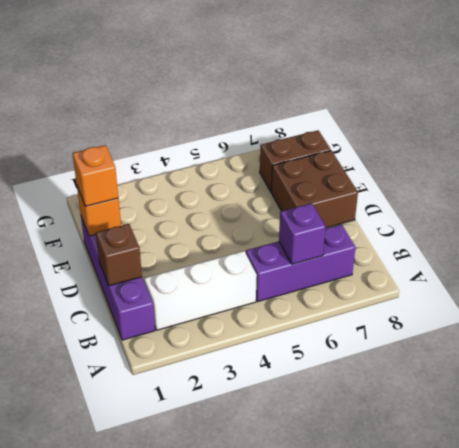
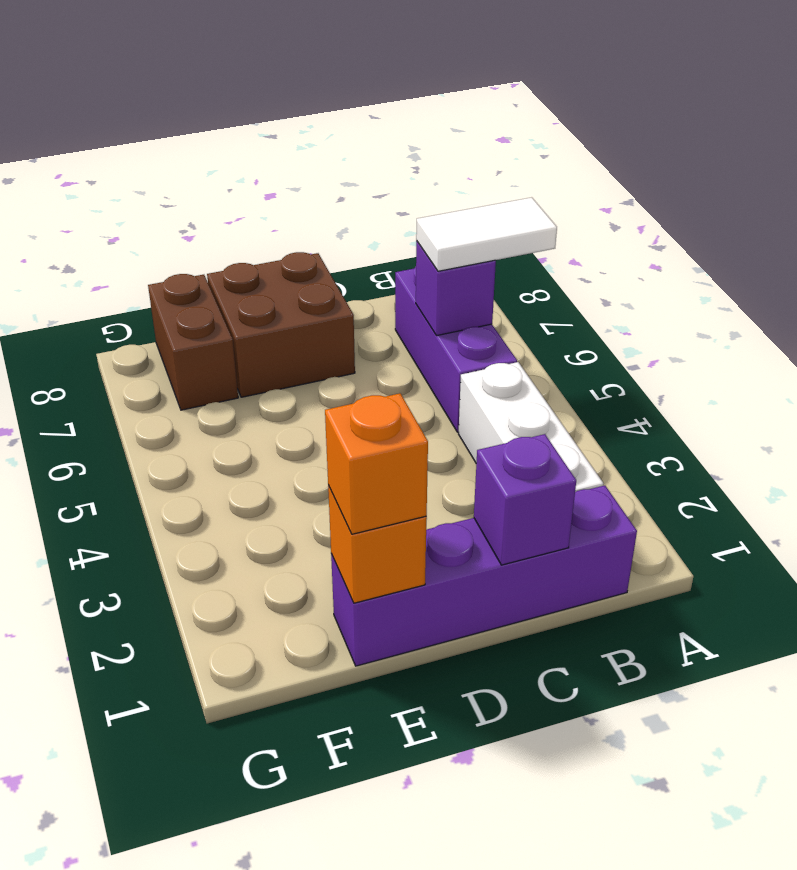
none -> white tile A6:B6 level 3
brown brick C1 level 2 -> purple brick C1 level 2

